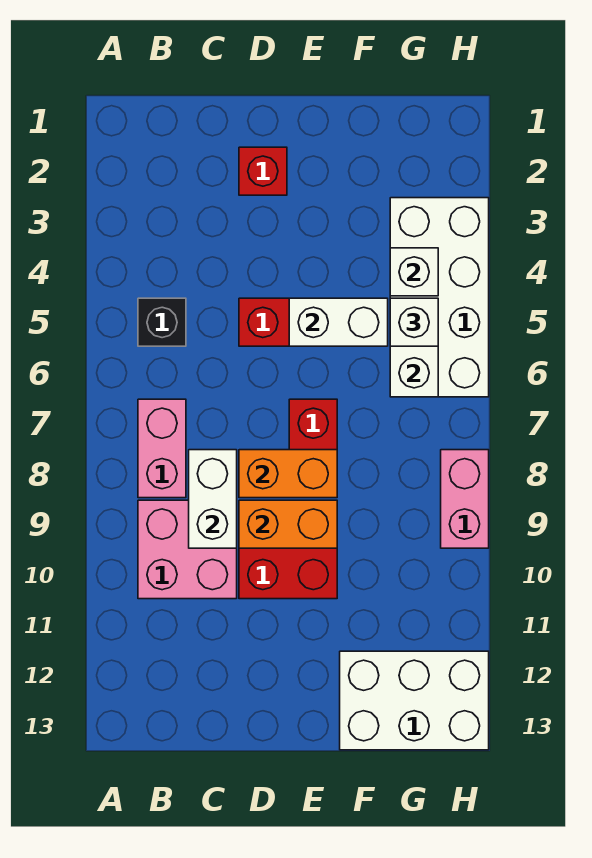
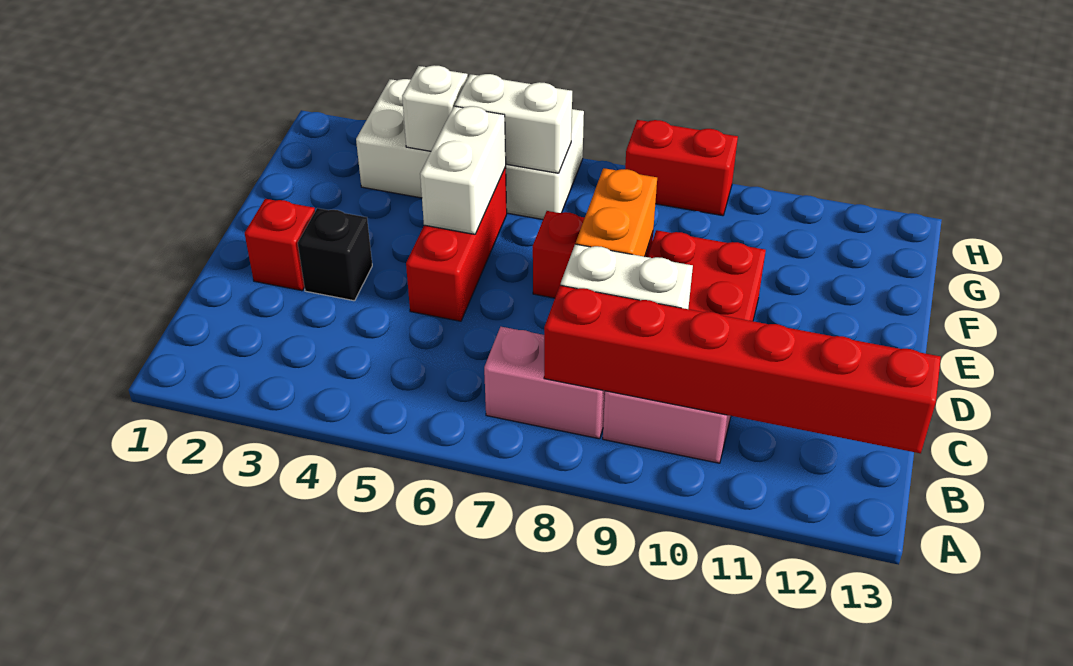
black brick B5 level 1 -> black brick D3 level 1
none -> red brick B8:B13 level 2
orange brick D9:E9 level 2 -> none
white brick F12:H13 level 1 -> none
white brick G5 level 3 -> none
pink brick H8:H9 level 1 -> red brick H8:H9 level 1

